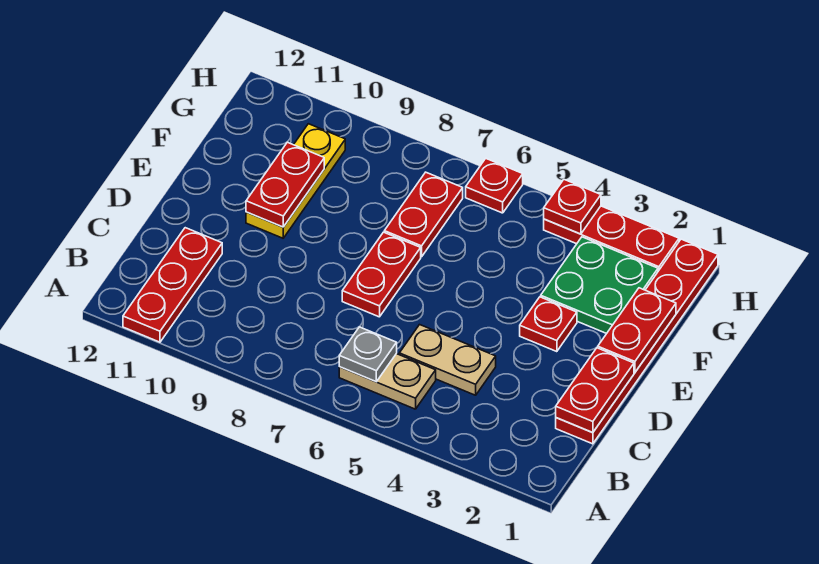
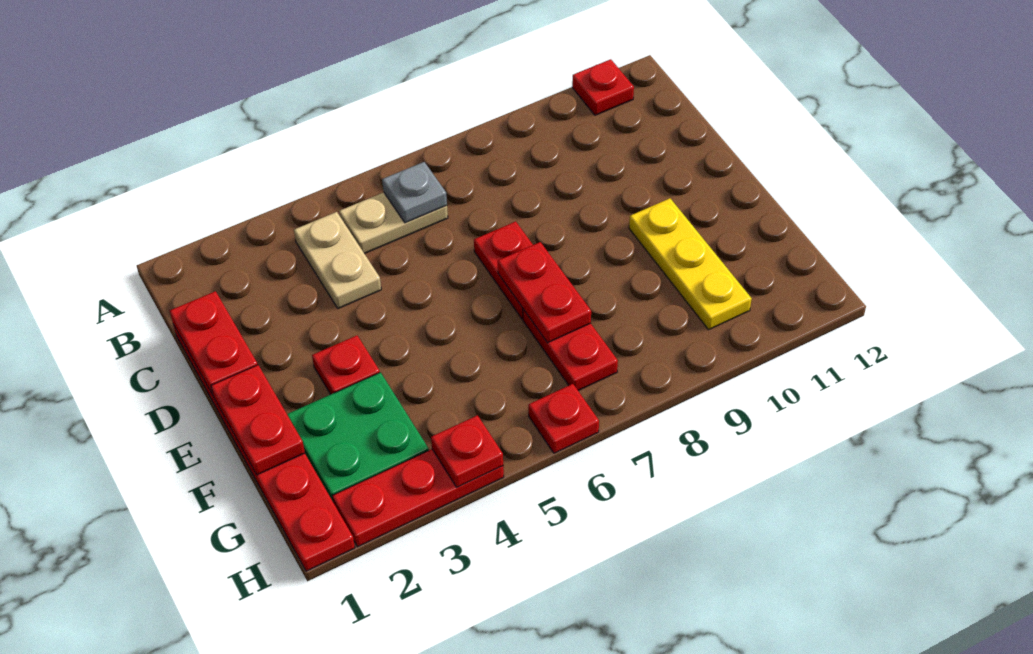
red plate A11:C11 level 1 -> red plate A11 level 1
tan plate C4:C5 level 1 -> tan plate B4:C4 level 1
red plate E10:F10 level 2 -> red plate E7:F7 level 2

